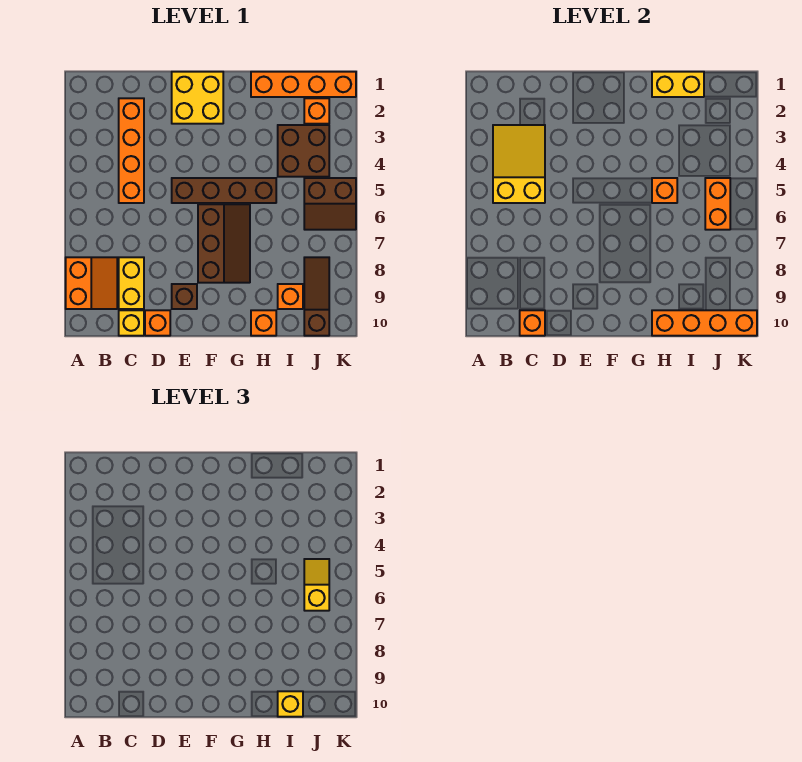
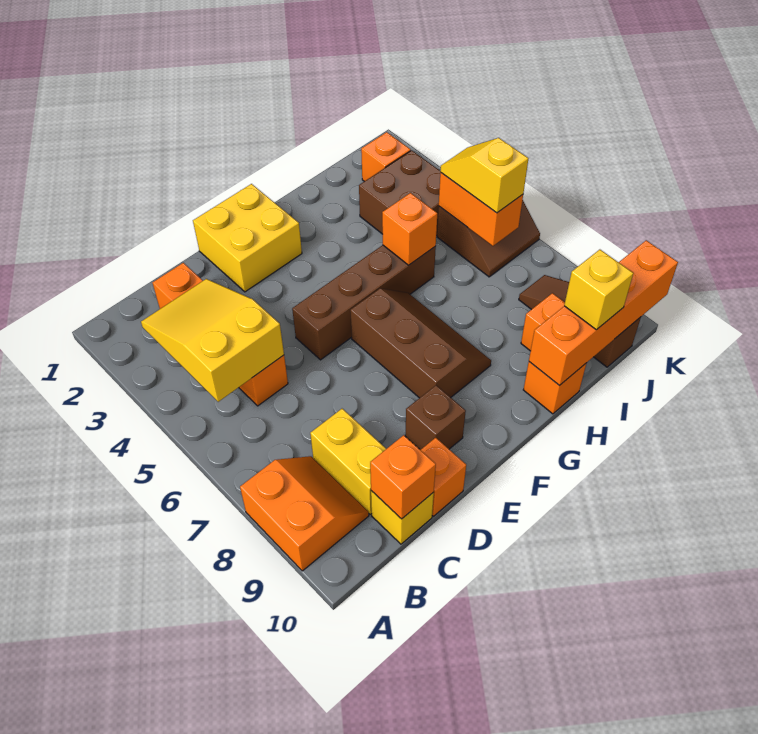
orange brick H1:K1 level 1 -> none
yellow brick H1:I1 level 2 -> none

